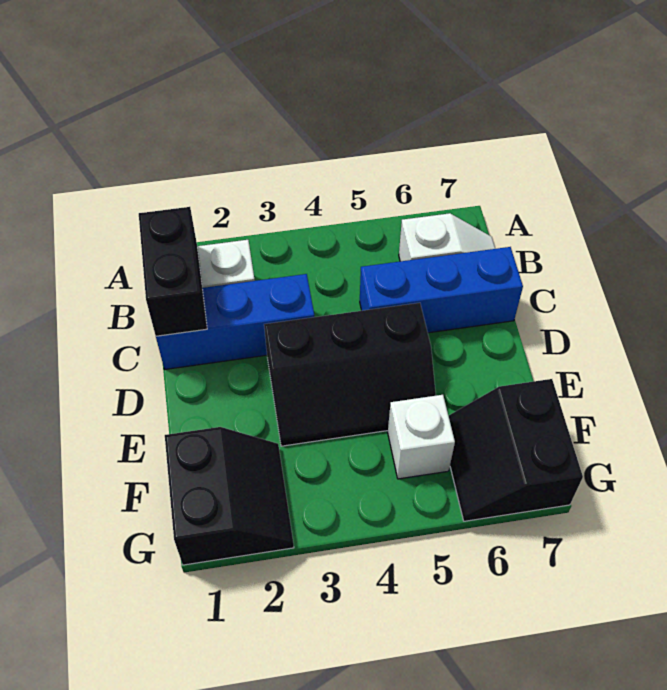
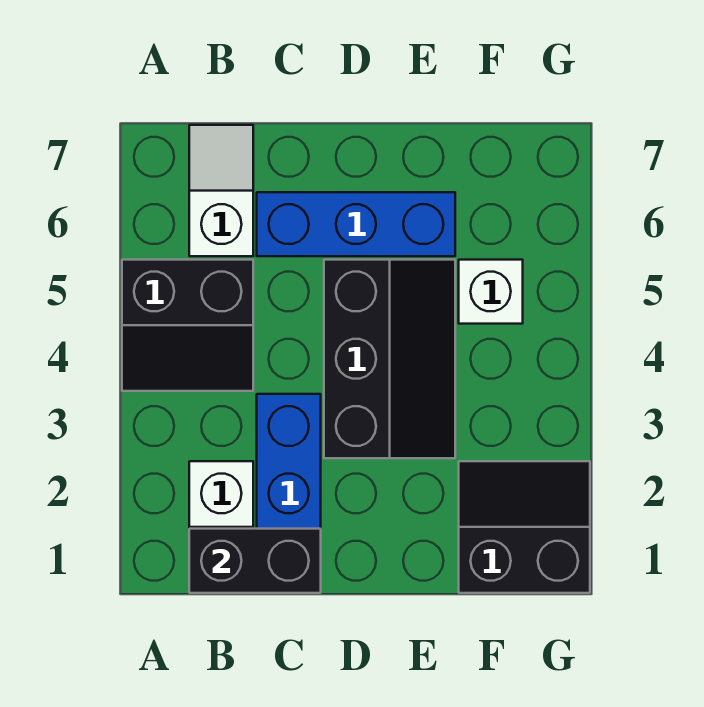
blue brick C5:C7 level 1 -> blue brick C6:E6 level 1
black slope F6:G7 level 1 top 7 -> black slope A4:B5 level 1 top 5

